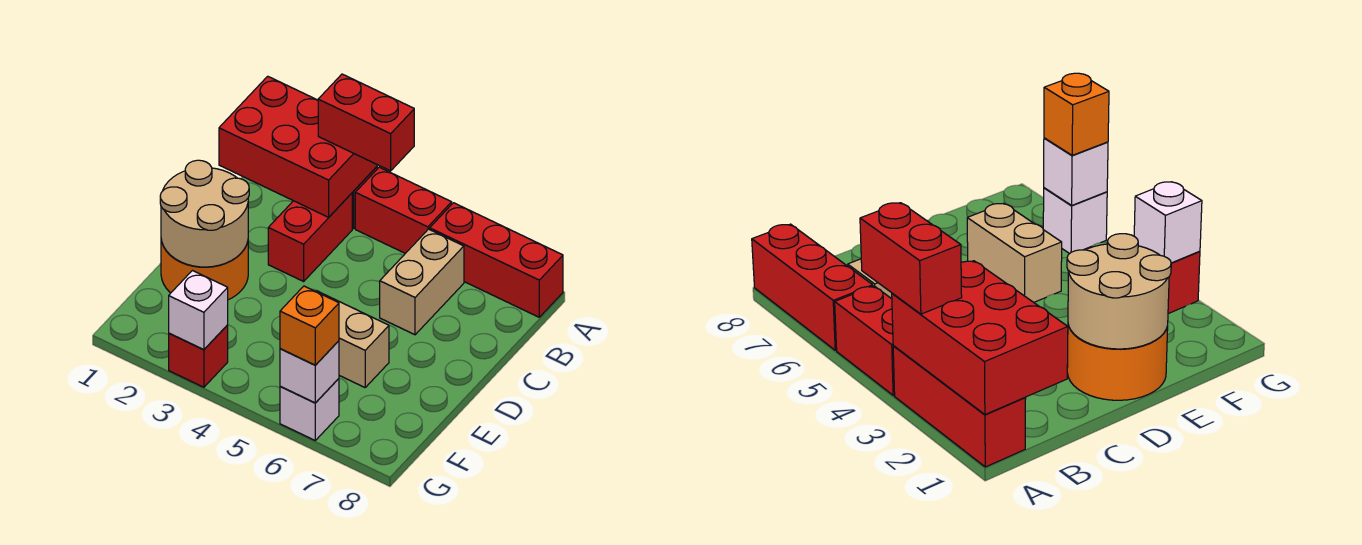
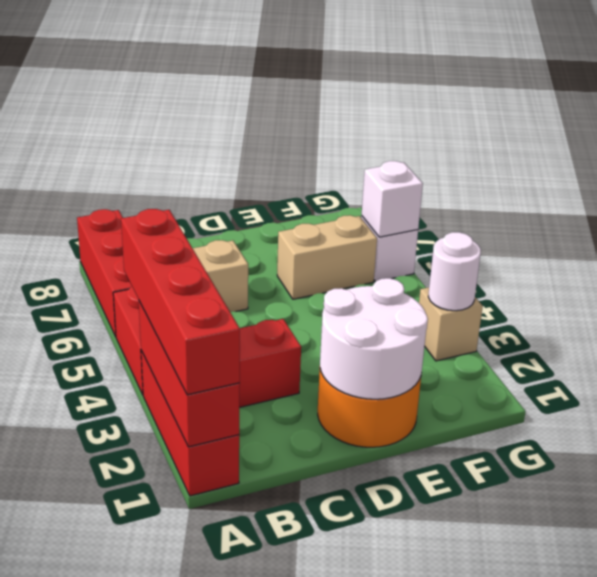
red brick A1:B3 level 2 -> red brick A1:A3 level 2
red brick A3:A4 level 3 -> red brick A1:A4 level 3
tan round brick D1:E2 level 2 -> white round brick D1:E2 level 2
tan brick E5:E6 level 1 -> tan brick E6:F6 level 1
red brick G3 level 1 -> tan brick G3 level 1
white brick G3 level 2 -> white round brick G3 level 2
orange brick G6 level 3 -> none

